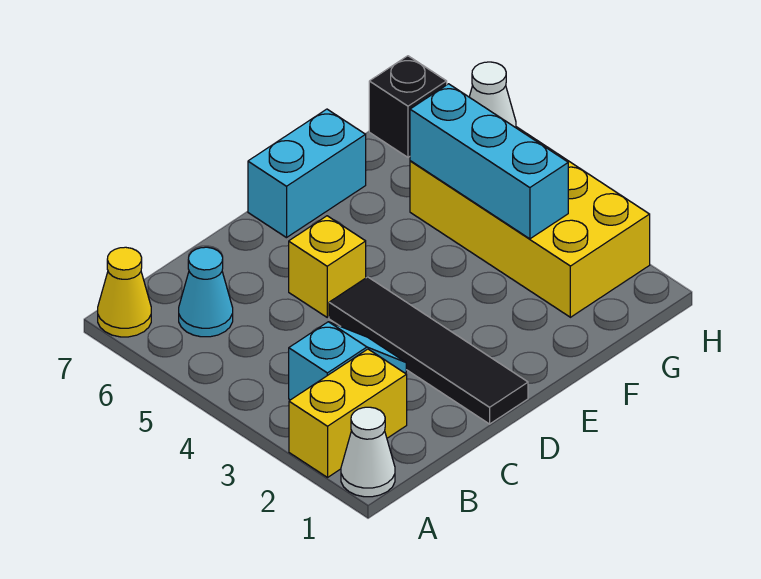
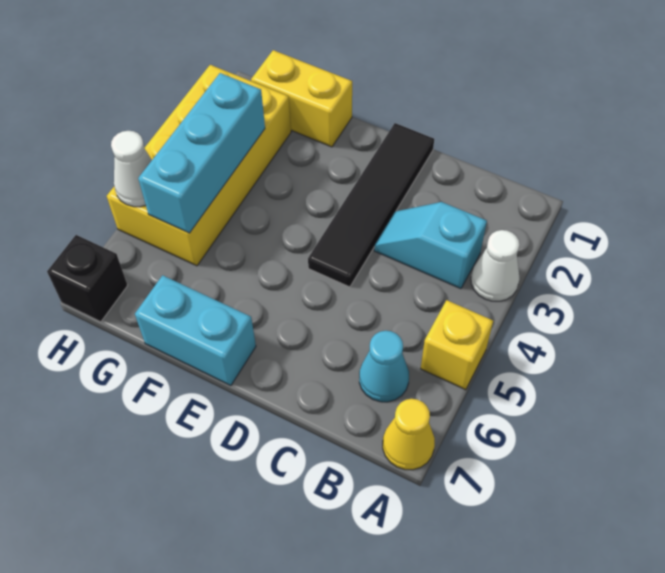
white cone A1 level 1 -> white cone A3 level 1
yellow brick A2:B2 level 1 -> yellow brick F1:G1 level 1
yellow brick D5 level 1 -> yellow brick A5 level 1

